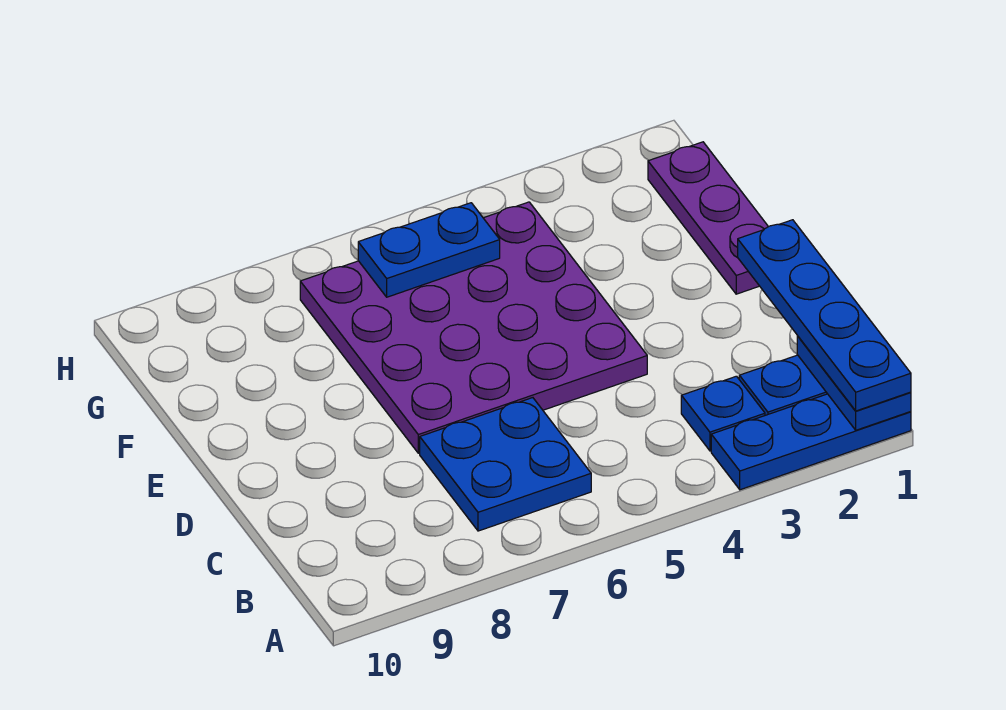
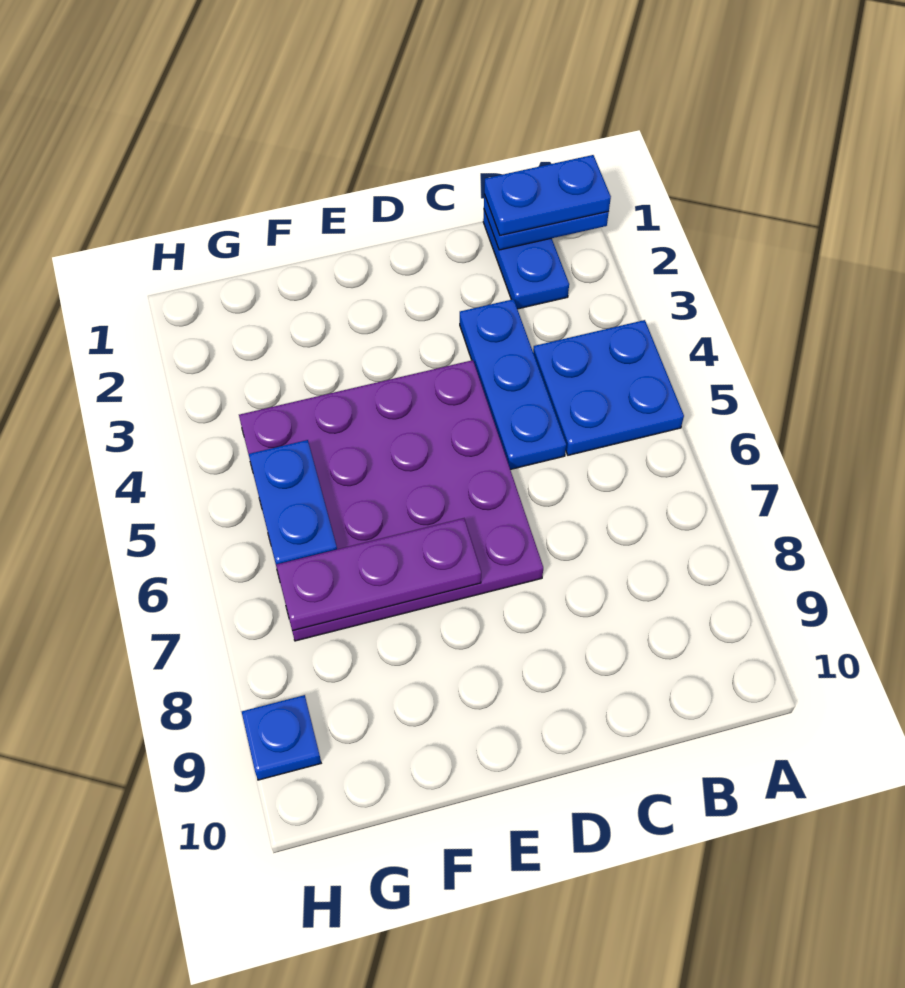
blue plate A1:A3 level 1 -> blue plate C3:C5 level 1
blue plate A1:D1 level 3 -> blue plate A1:B1 level 3
blue plate B3 level 1 -> blue plate H9 level 1
blue plate B6:C7 level 1 -> blue plate A4:B5 level 1
purple plate E1:G1 level 1 -> purple plate E7:G7 level 2

